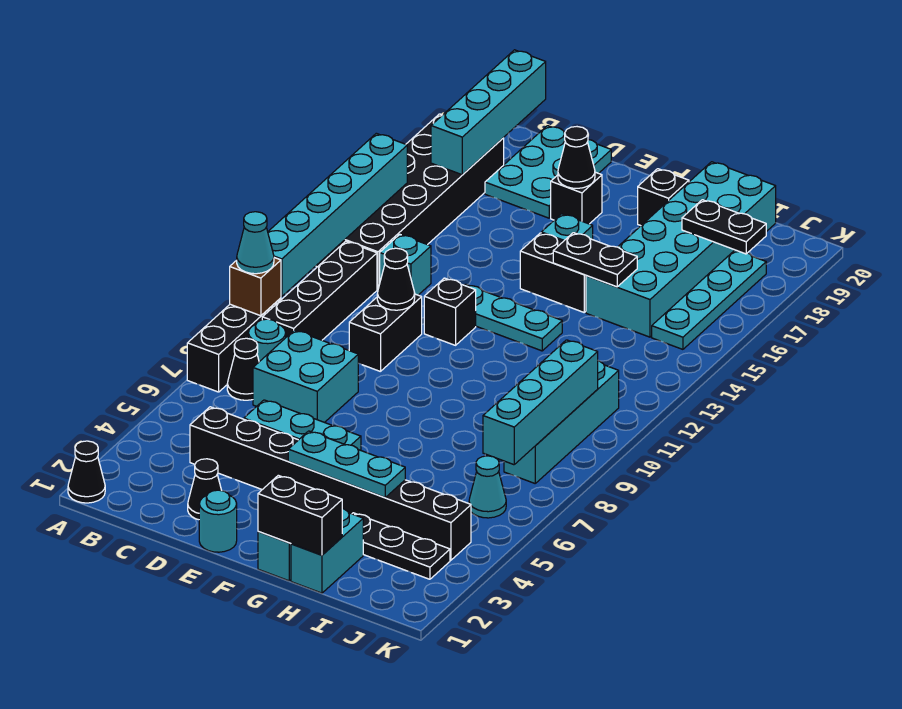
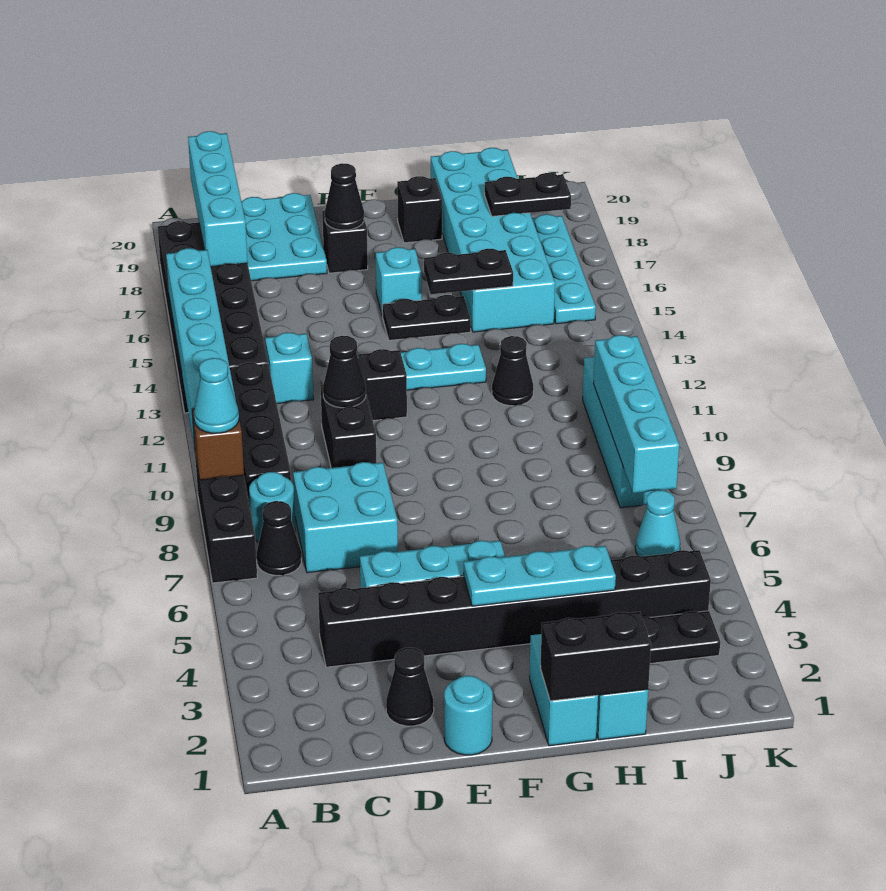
black cone A1 level 1 -> black cone H12 level 1
black brick F15:G15 level 1 -> black plate F15:G15 level 1

